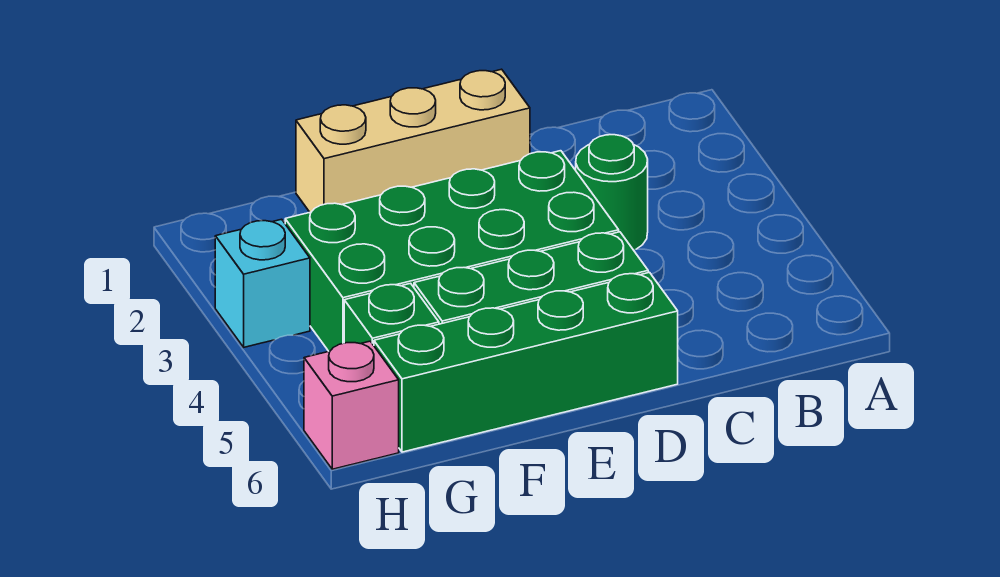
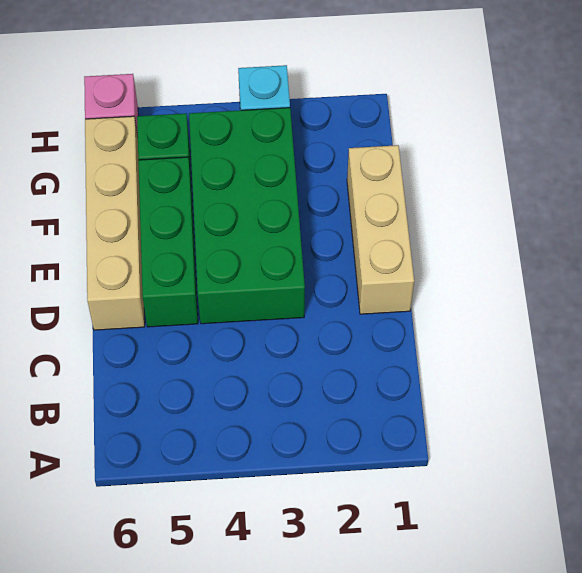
green round brick C3 level 1 -> none
green brick D6:G6 level 1 -> tan brick D6:G6 level 1

